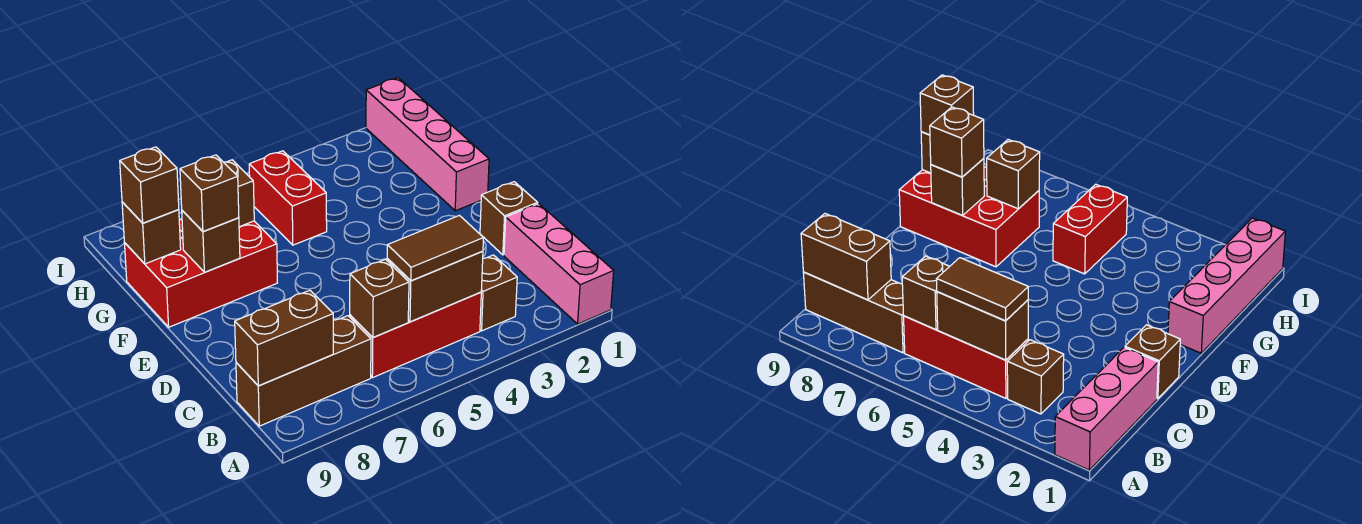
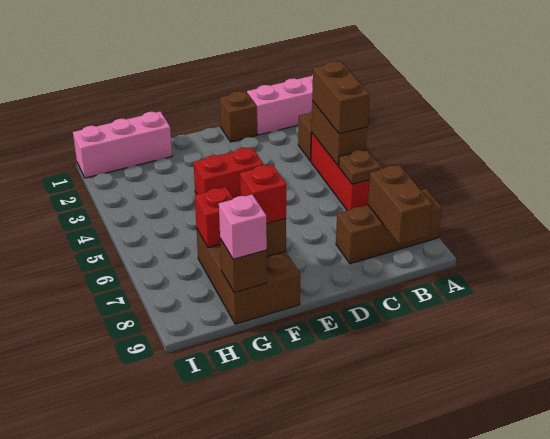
brown tile B4:B5 level 3 -> brown brick B4:B5 level 3
brown brick B6 level 2 -> brown plate B6 level 2
brown brick B7:B9 level 1 -> brown brick A8:C8 level 1
pink brick F1:I1 level 1 -> pink brick G1:I1 level 1
red brick F7:G9 level 1 -> brown brick F7:G9 level 1
brown brick F8 level 3 -> red brick F8 level 3
red brick G5:H5 level 1 -> red brick E4:F4 level 1
brown brick G7 level 2 -> red brick G7 level 2
brown brick G9 level 3 -> pink brick G9 level 3

